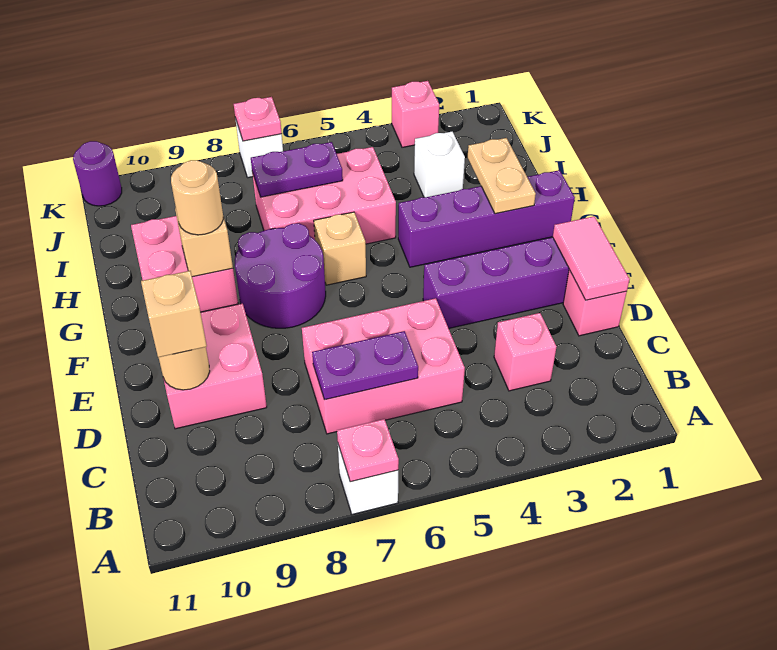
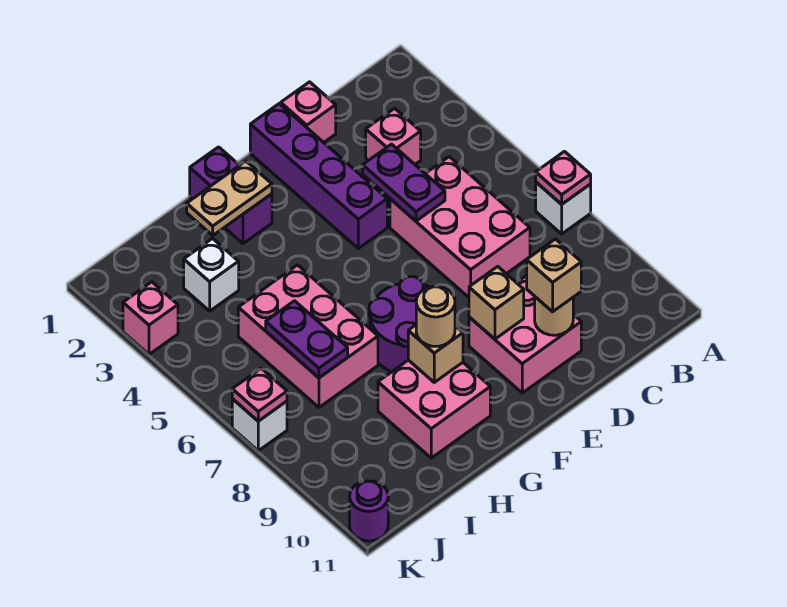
purple plate C6:C7 level 2 -> purple plate D4:D5 level 2
pink tile D1:E1 level 2 -> none
purple brick G1:G4 level 1 -> purple brick G1:G2 level 1
tan brick G6 level 1 -> tan brick E9 level 2

